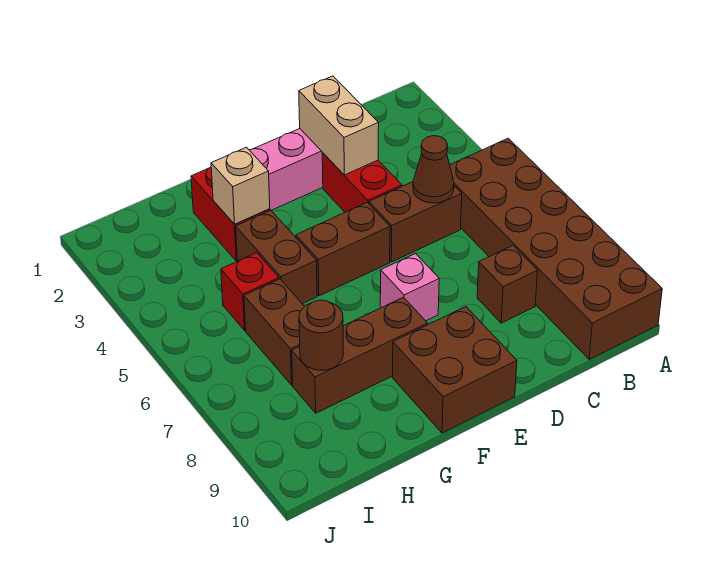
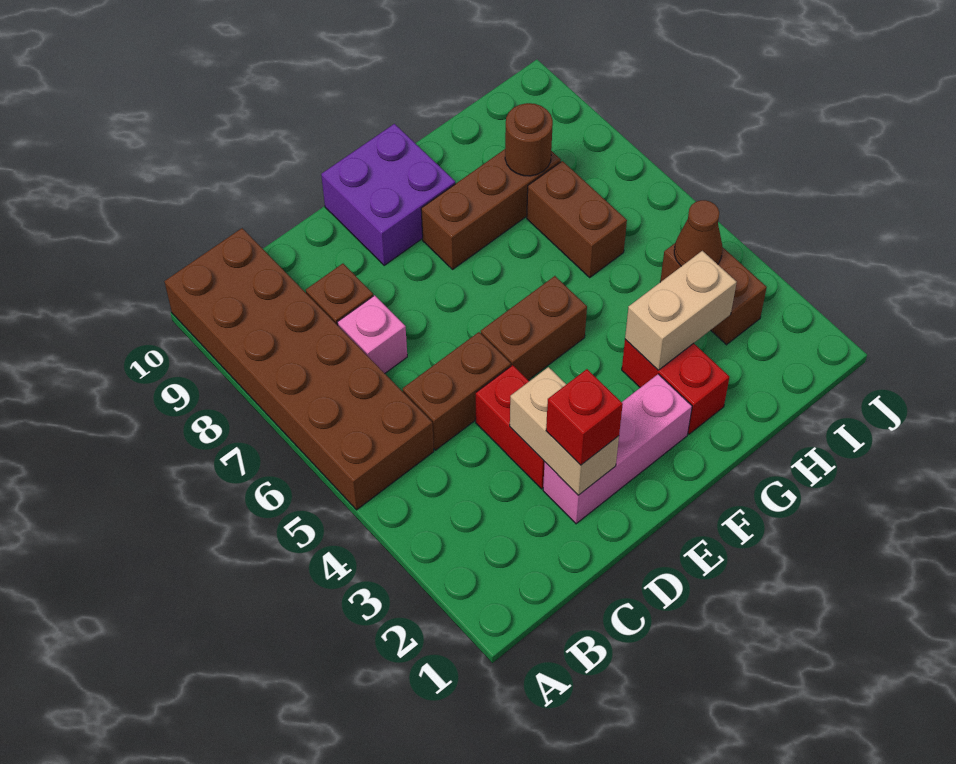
brown cone C5 level 2 -> brown cone I4 level 2
pink brick E7 level 1 -> pink brick C7 level 1
brown brick E9:F10 level 1 -> purple brick E9:F10 level 1
tan brick G3 level 2 -> tan brick G3:H3 level 2
brown brick G4:G5 level 1 -> brown brick I3:I4 level 1
red brick H5 level 1 -> red brick D2 level 3

